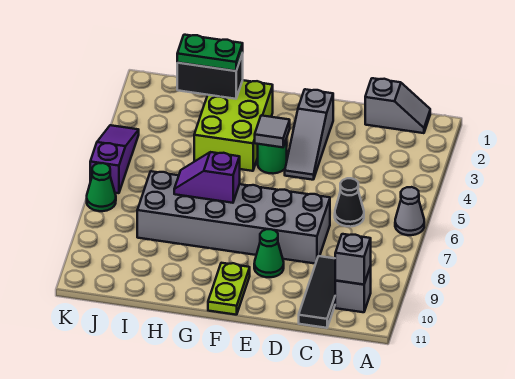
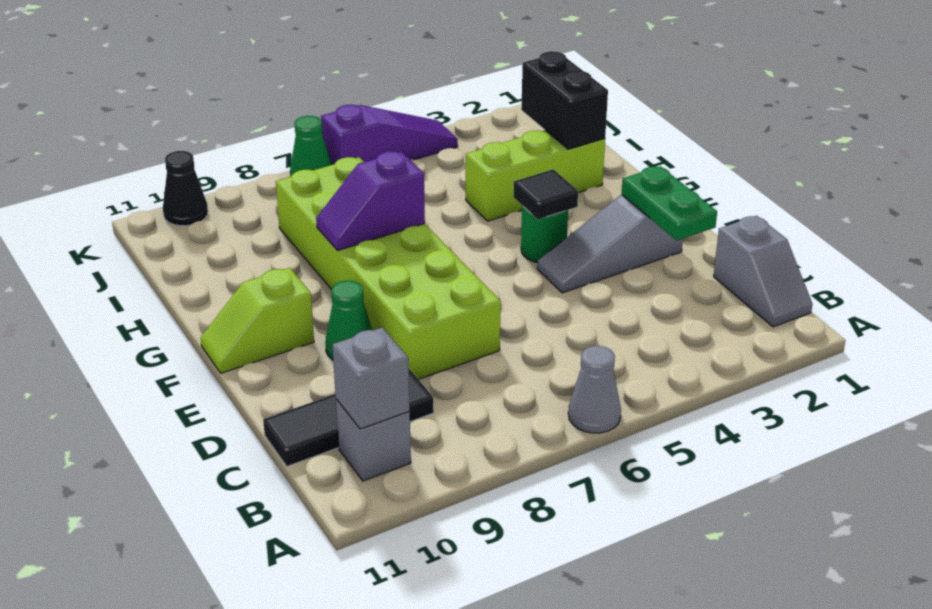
black cone C6 level 1 -> black cone K10 level 1
grey brick D7:I8 level 1 -> lime brick D7:I8 level 1
grey tile F4 level 2 -> black tile F4 level 2
lime plate F10:F11 level 1 -> lime slope F10:F11 level 1 top 10
lime brick G2:H4 level 1 -> lime brick H2:H4 level 1
purple slope G7:H7 level 2 top G -> purple slope G7:G8 level 2 top 7
green plate H2:I2 level 3 -> green plate D2:E2 level 2

